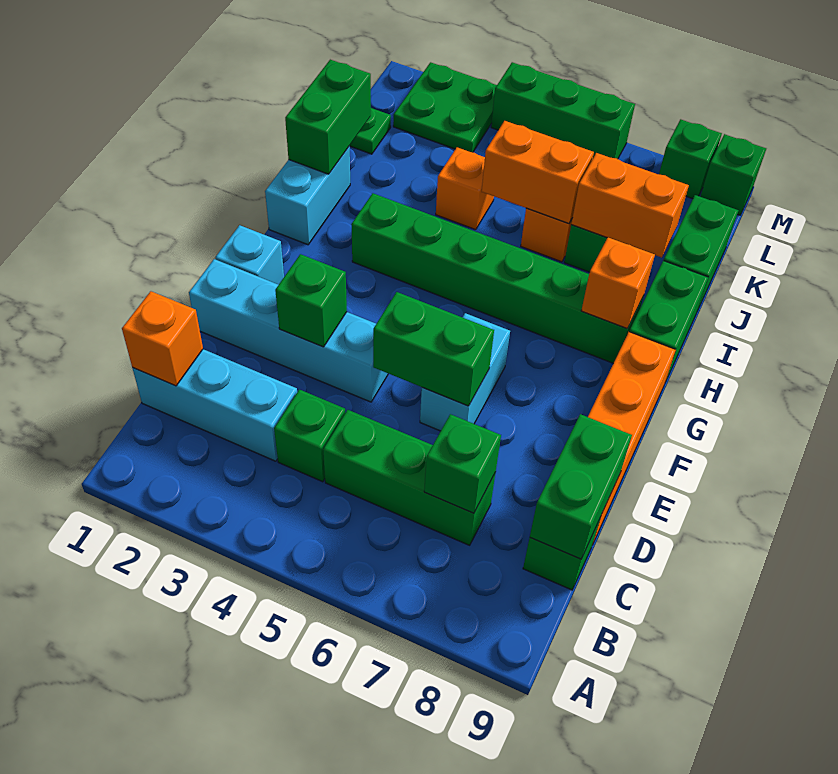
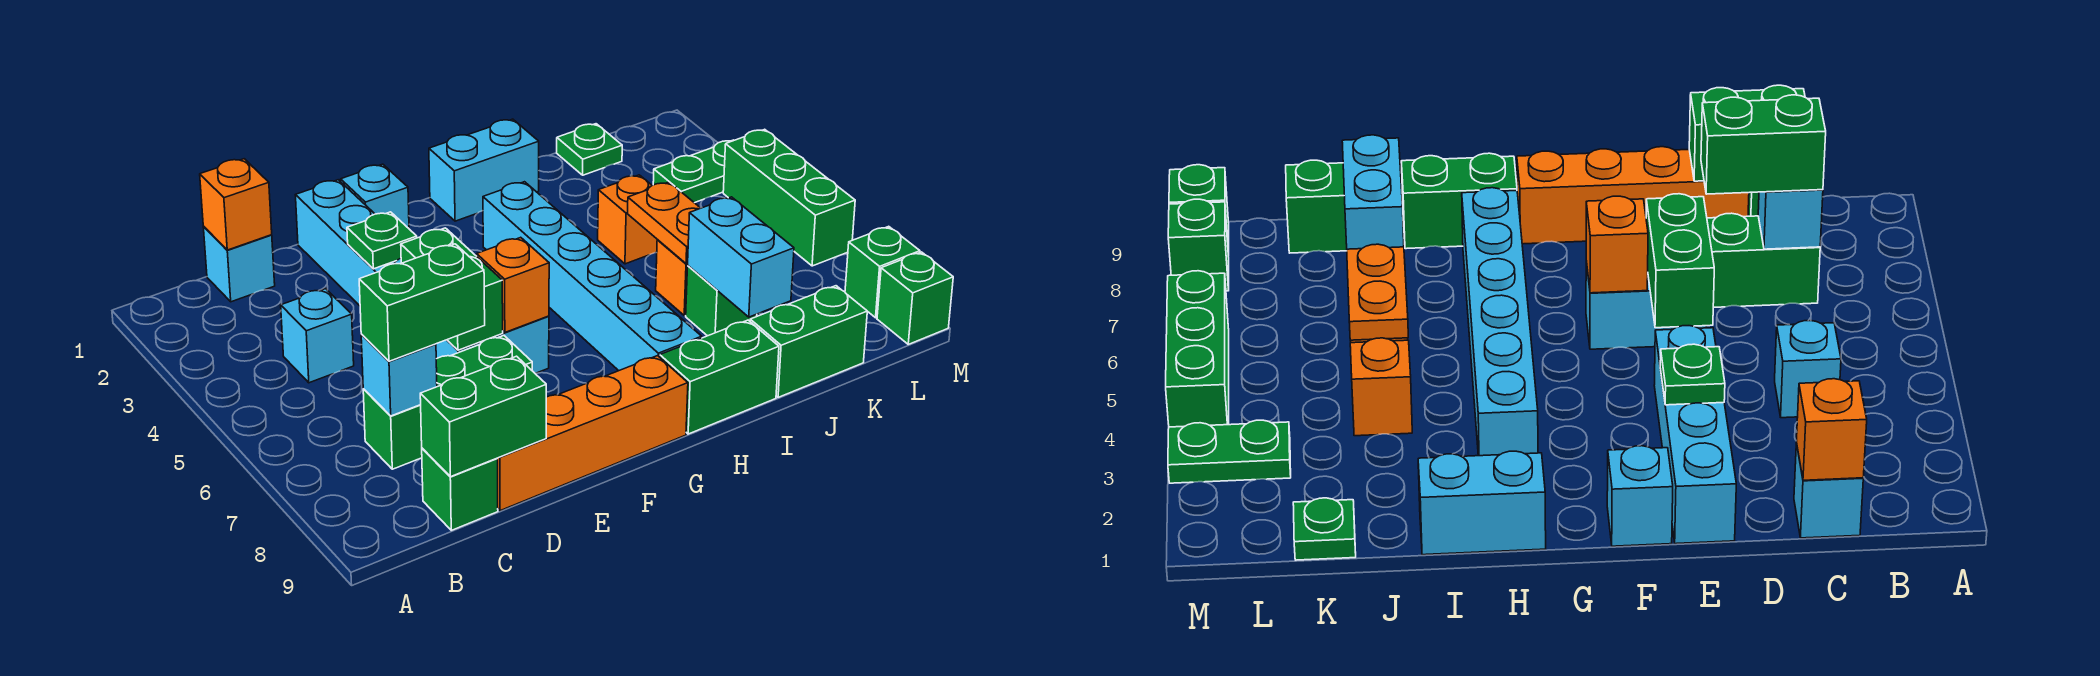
cyan brick C1:C3 level 1 -> cyan brick C1 level 1
green brick C4 level 1 -> cyan brick C4 level 1
green brick C5:C7 level 1 -> green brick C7:E7 level 1
green brick C7 level 2 -> cyan brick C7 level 2
green brick E3 level 2 -> green plate E3 level 2
green brick H3:H8 level 1 -> cyan brick H3:H8 level 1
orange brick H8 level 2 -> orange brick F6 level 2
green brick I1:J1 level 2 -> green brick C7:D7 level 3
orange brick J5:J6 level 2 -> orange plate J5:J6 level 2
orange brick J7:J8 level 2 -> cyan brick J7:J8 level 2
green plate L2:M3 level 1 -> green plate L3:M3 level 1

